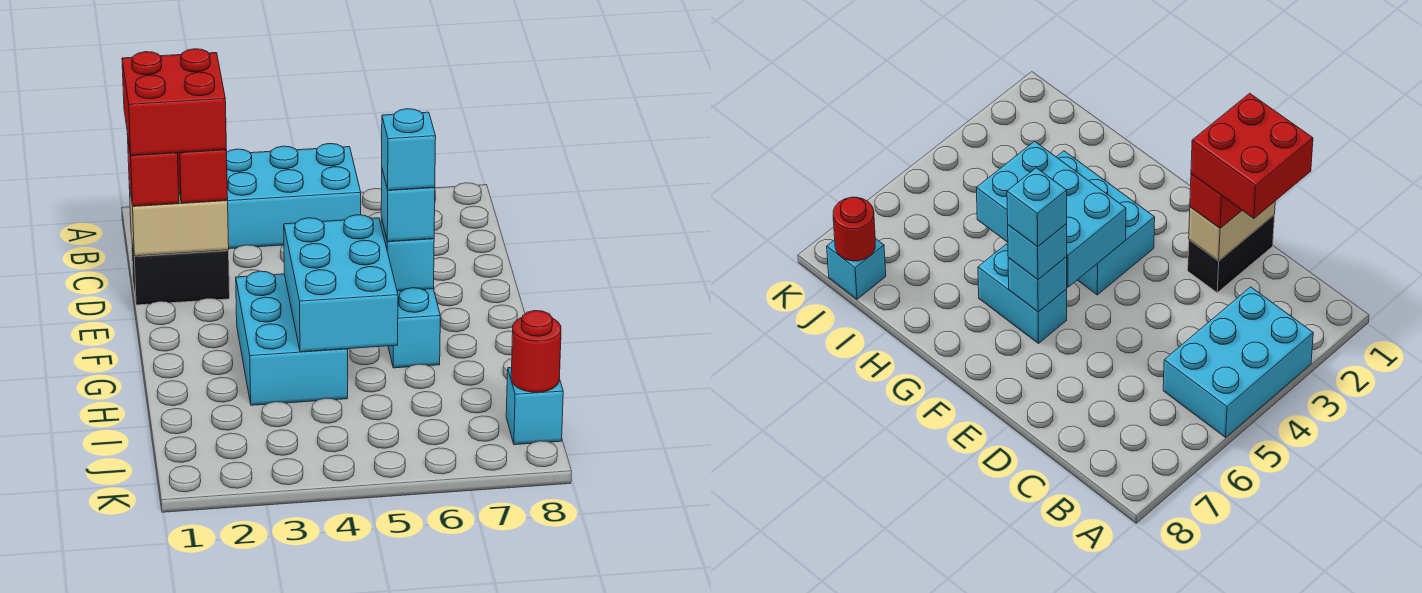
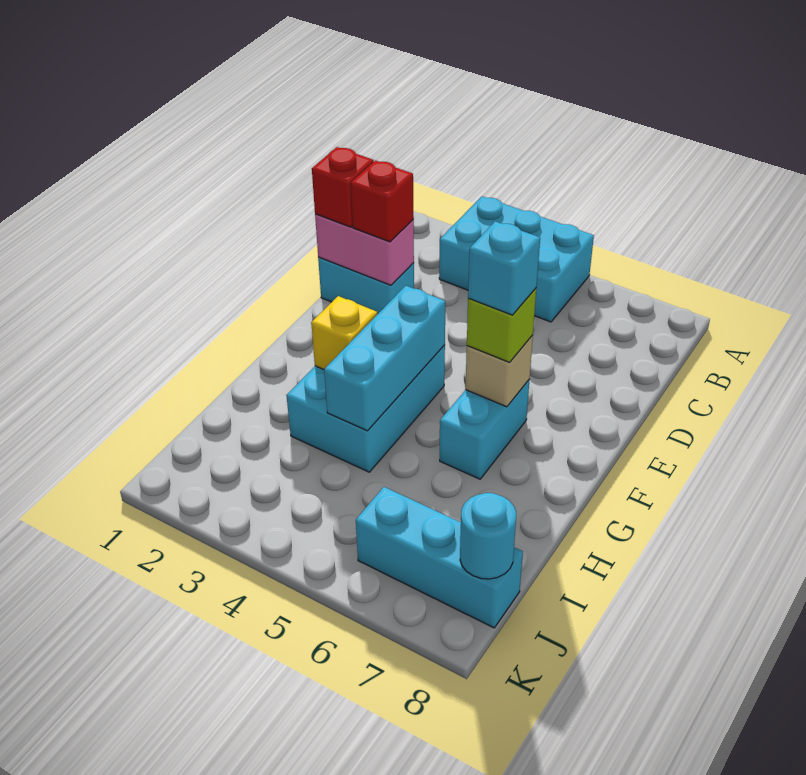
red brick C1:D2 level 4 -> none
black brick D1:D2 level 1 -> cyan brick D1:D2 level 1
tan brick D1:D2 level 2 -> pink brick D1:D2 level 2
cyan brick F4:H5 level 2 -> cyan brick F4:H4 level 2
cyan brick F6 level 2 -> tan brick F6 level 2
cyan brick F6 level 3 -> lime brick F6 level 3
none -> yellow brick G3 level 2
cyan brick J8 level 1 -> cyan brick J6:J8 level 1
red round brick J8 level 2 -> cyan round brick J8 level 2

